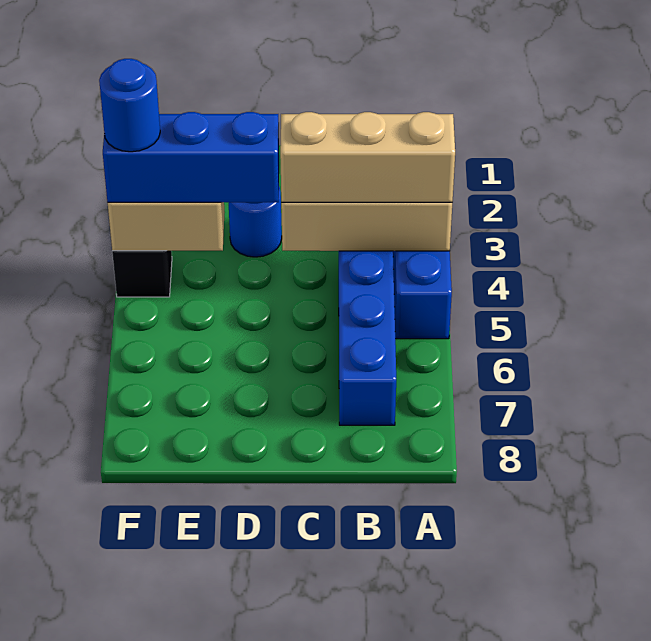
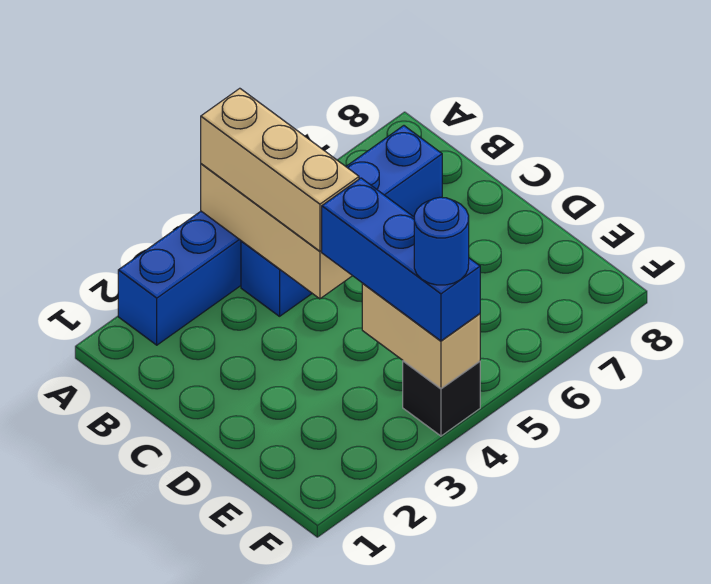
blue round brick D3 level 1 -> none

